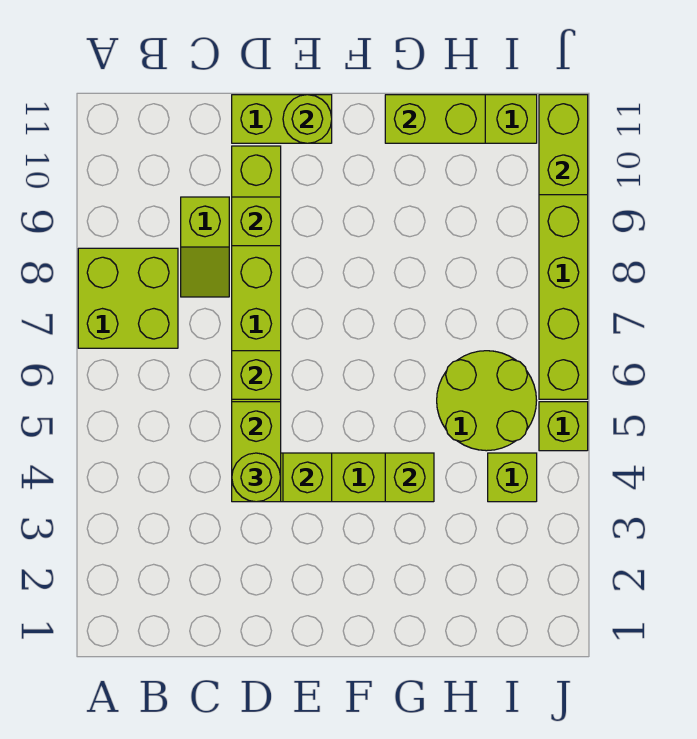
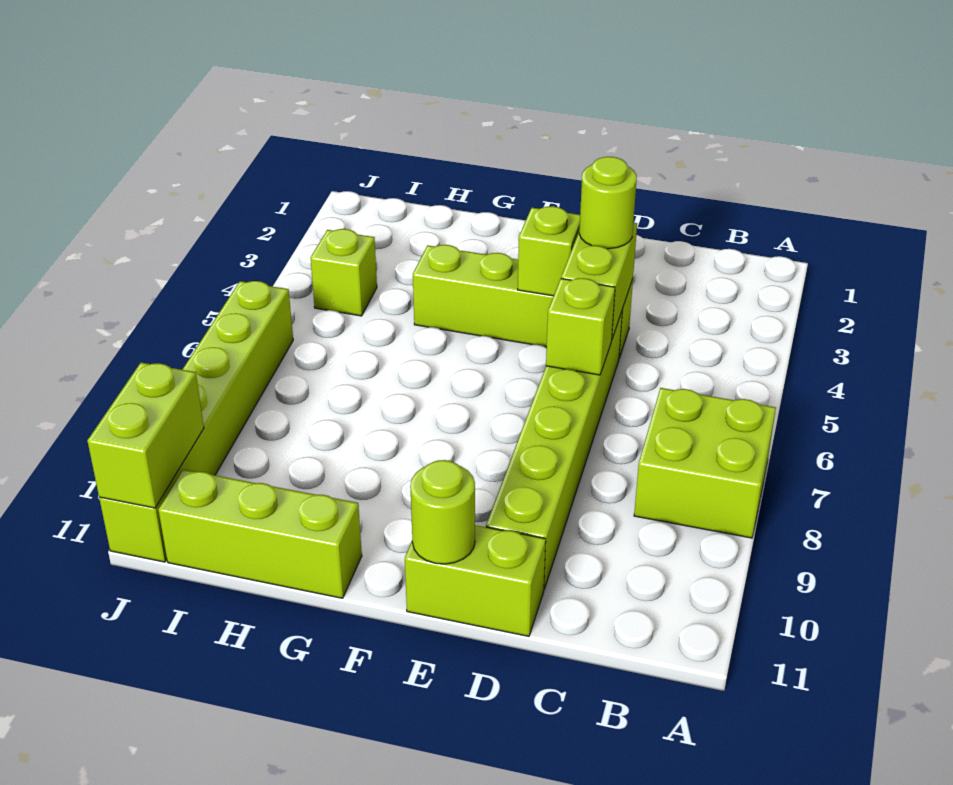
lime slope C8:C9 level 1 top 9 -> none
lime brick D9 level 2 -> none
lime brick G4 level 2 -> none
lime brick G11:H11 level 2 -> none
lime round brick H5:I6 level 1 -> none
lime brick J5 level 1 -> none

